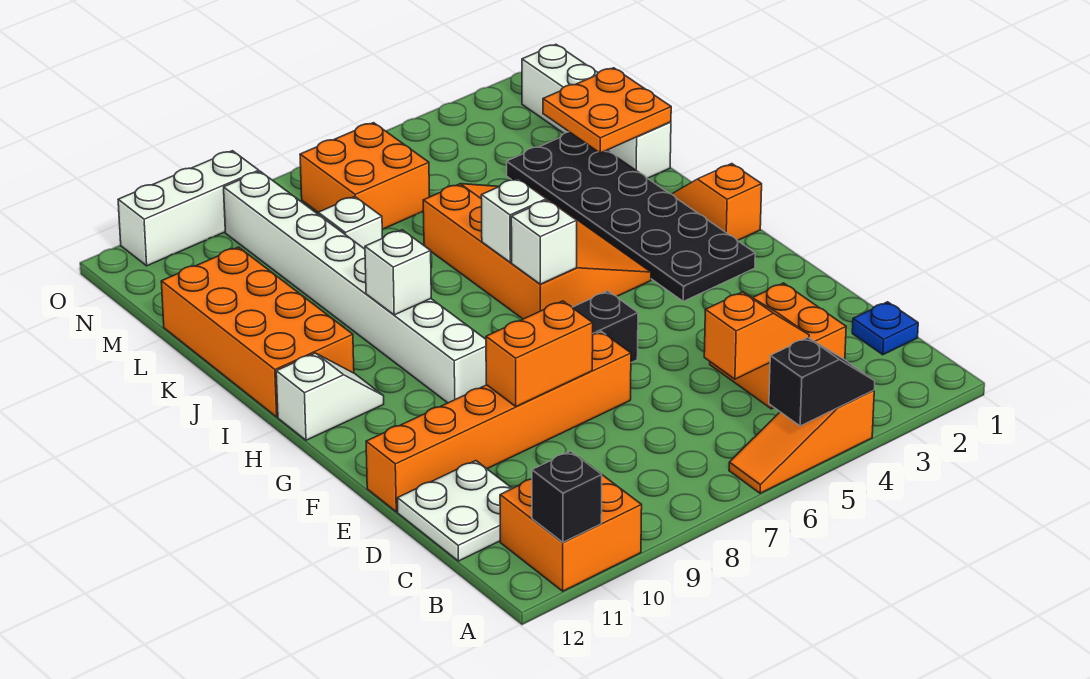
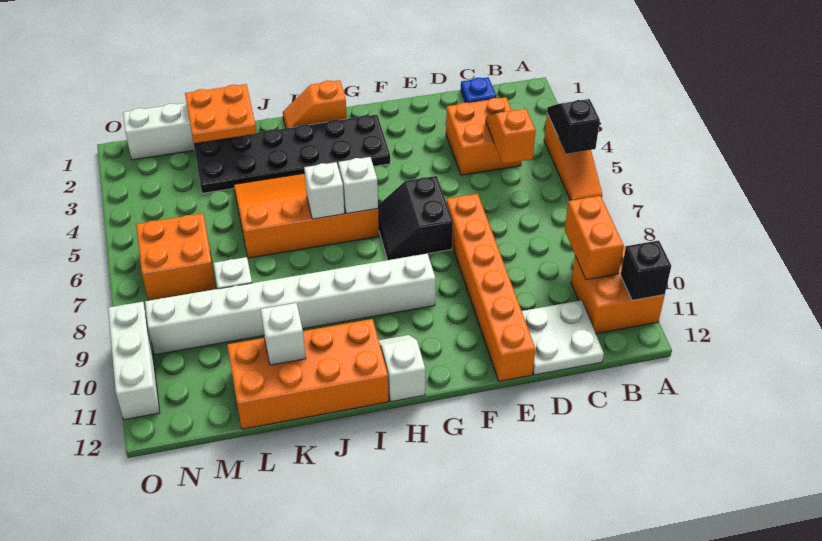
orange brick E8:E9 level 2 -> orange brick B9:B10 level 2
white brick I9 level 2 -> white brick K11 level 2

